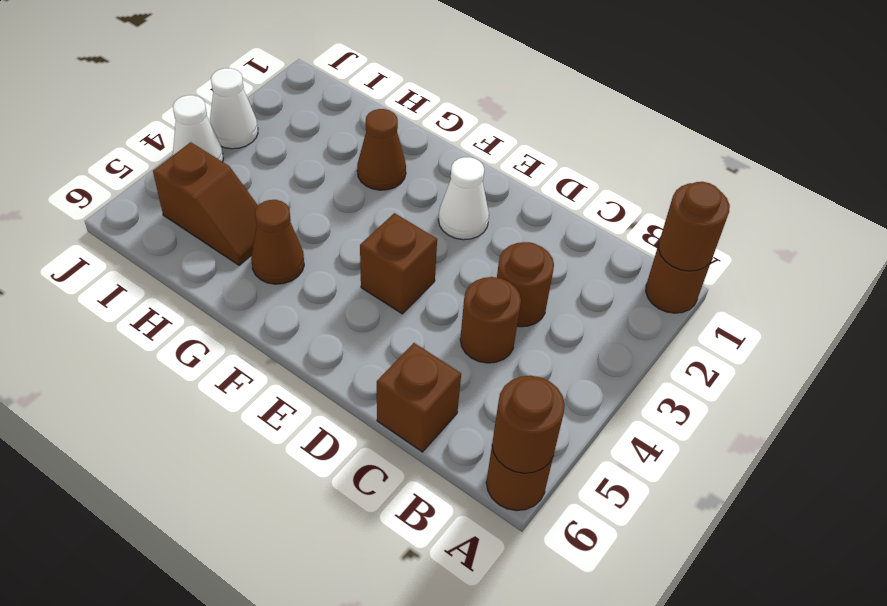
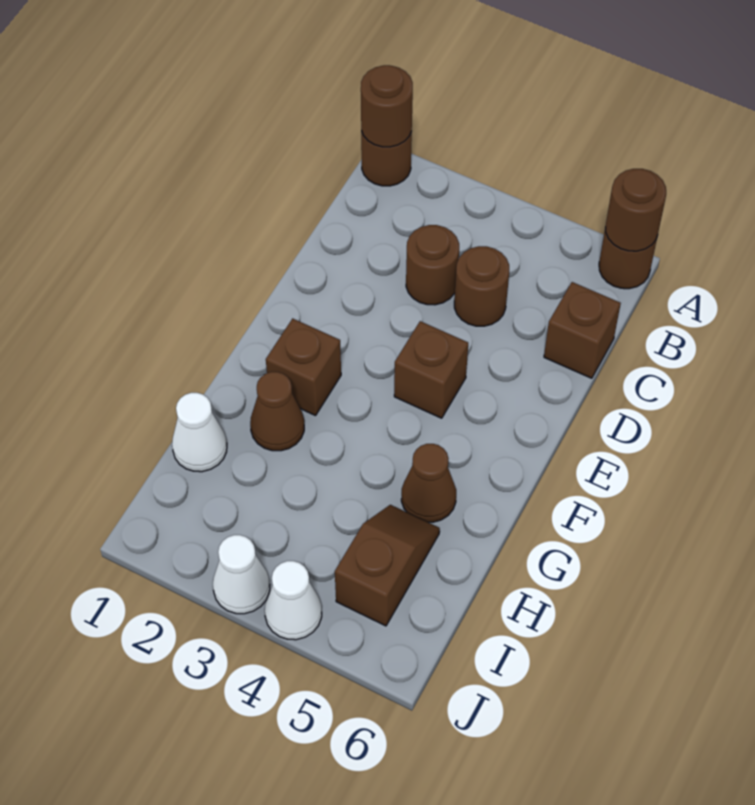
white cone E2 level 1 -> white cone H1 level 1
none -> brown brick F2 level 1

